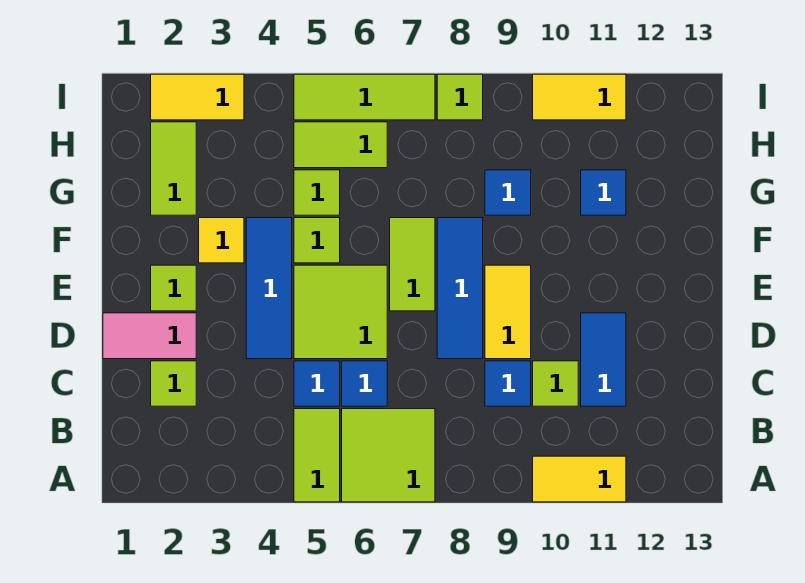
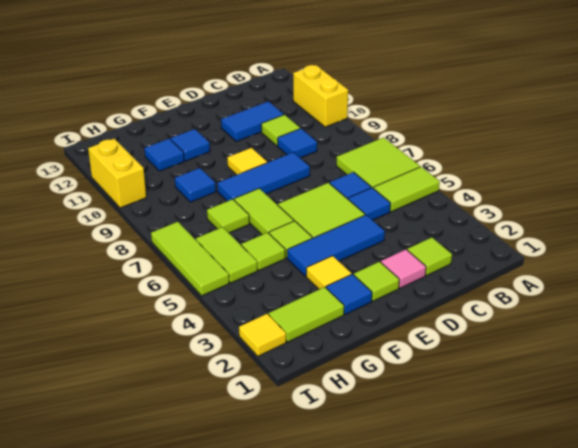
yellow tile A10:A11 level 1 -> yellow brick A10:A11 level 1
pink tile D1:D2 level 1 -> pink tile D2 level 1
yellow tile D9:E9 level 1 -> yellow tile E9 level 1
lime tile E7:F7 level 1 -> lime tile F6:F7 level 1
none -> blue tile F2 level 1
none -> blue tile F11 level 1
yellow tile I2:I3 level 1 -> yellow tile I2 level 1
lime tile I8 level 1 -> lime tile G7 level 1
yellow tile I10:I11 level 1 -> yellow brick I10:I11 level 1

